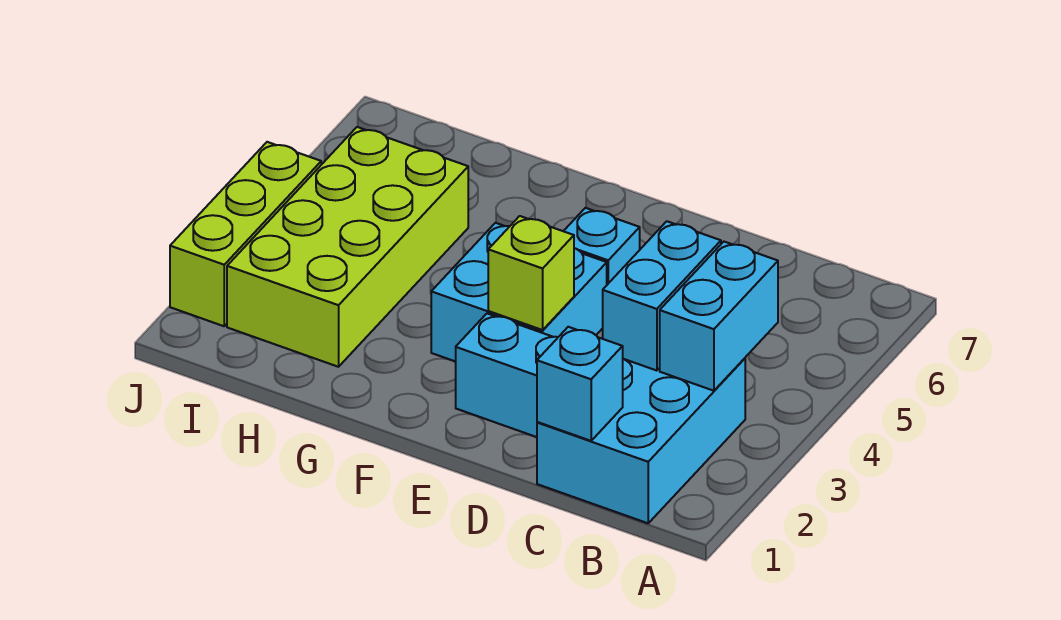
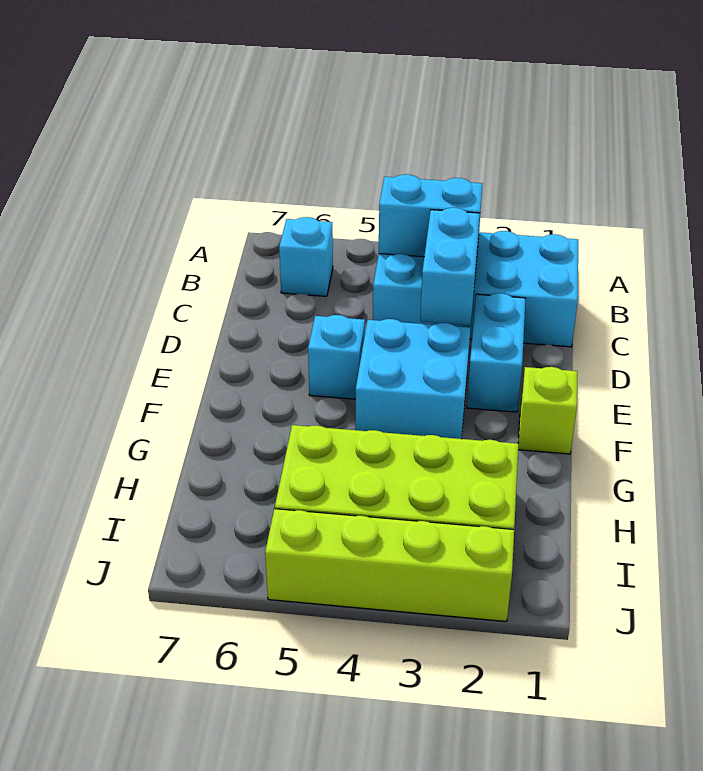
cyan brick B1:C3 level 1 -> cyan brick B1:C4 level 1
cyan brick C1 level 2 -> cyan brick B6 level 1
cyan brick C3:C4 level 2 -> cyan brick C3:D3 level 2
lime brick E3 level 2 -> lime brick F1 level 1
lime brick J2:J4 level 1 -> lime brick J2:J5 level 1

